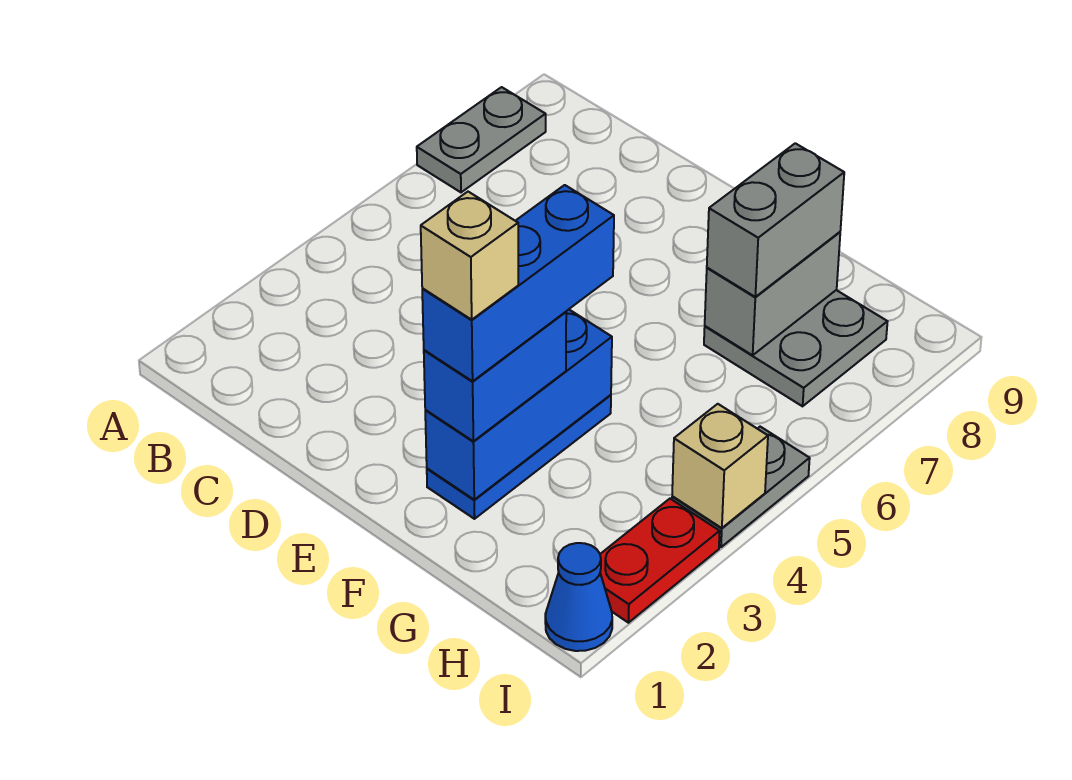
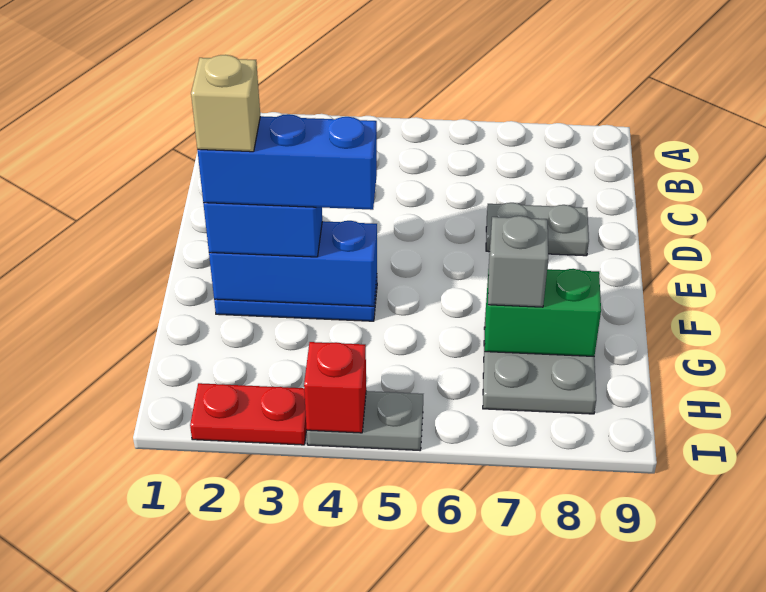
grey plate A7:A8 level 1 -> grey plate D7:D8 level 1
grey brick G7:G8 level 2 -> green brick G7:G8 level 2
grey brick G7:G8 level 3 -> grey brick G7 level 3
blue cone I1 level 1 -> none
tan brick I4 level 2 -> red brick I4 level 2

